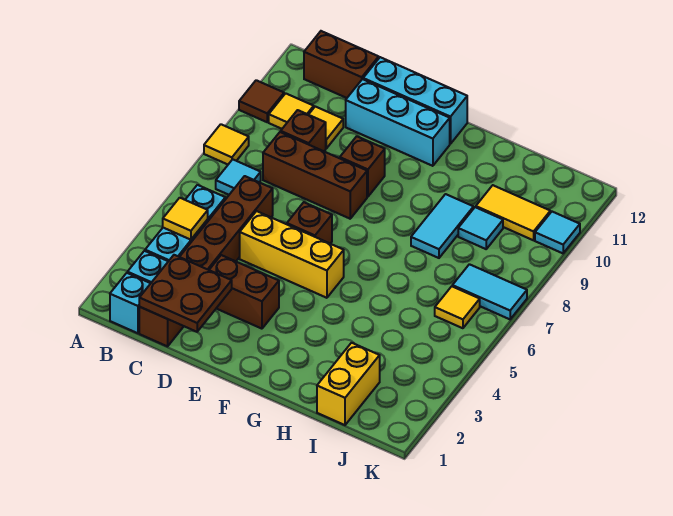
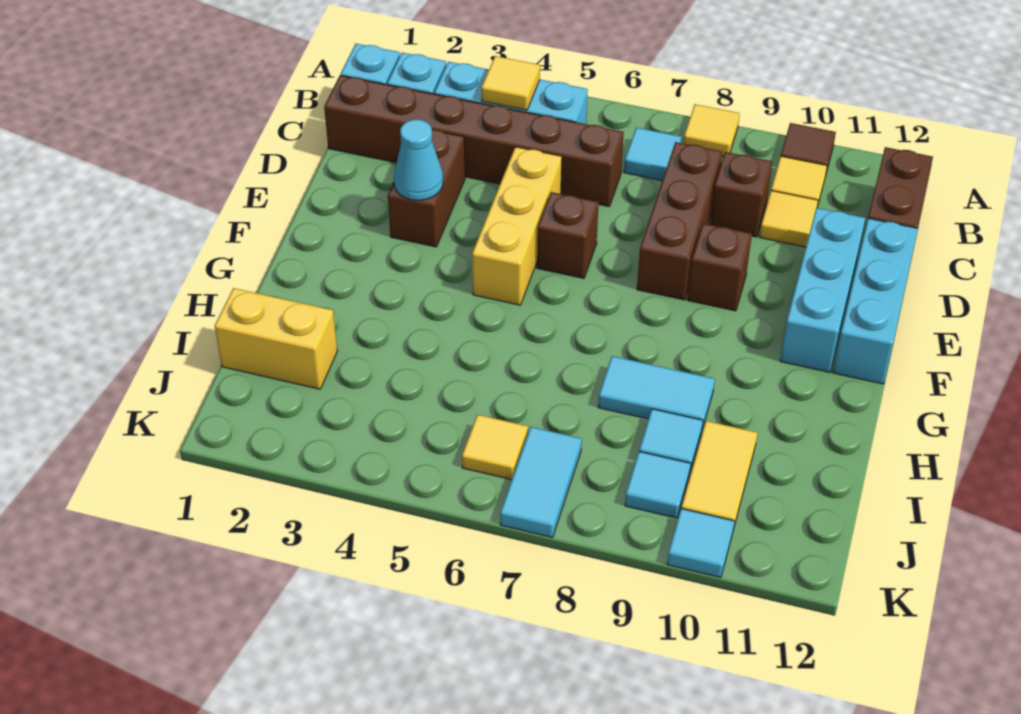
brown plate C1:D2 level 2 -> none
none -> cyan cone E3 level 2
none -> cyan tile J9 level 1

